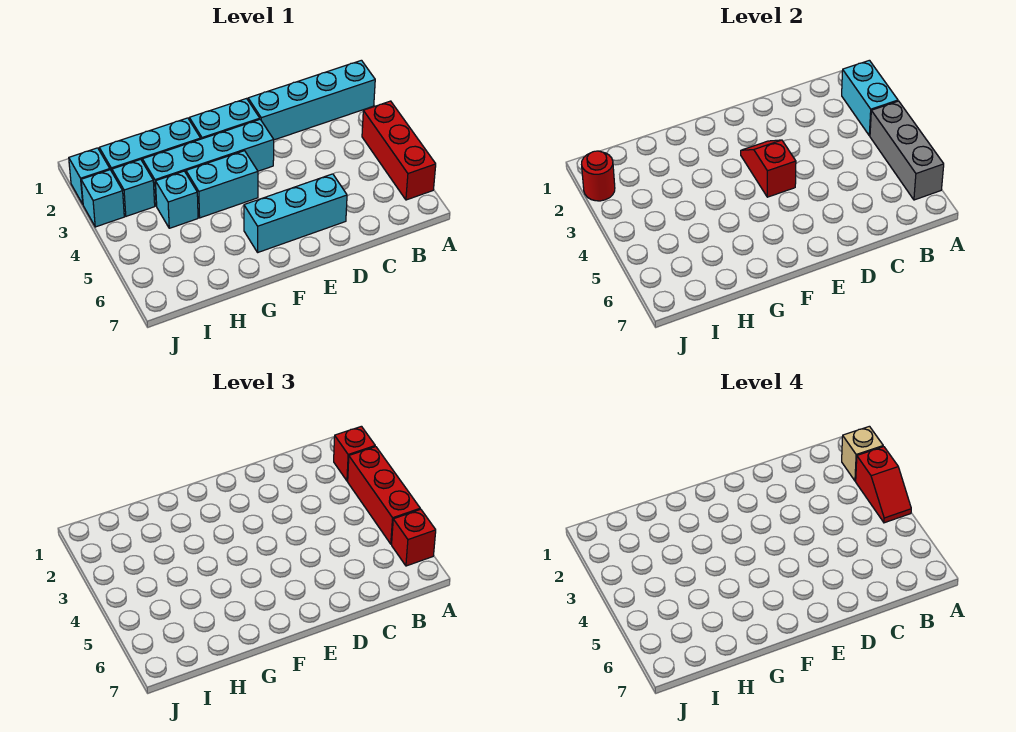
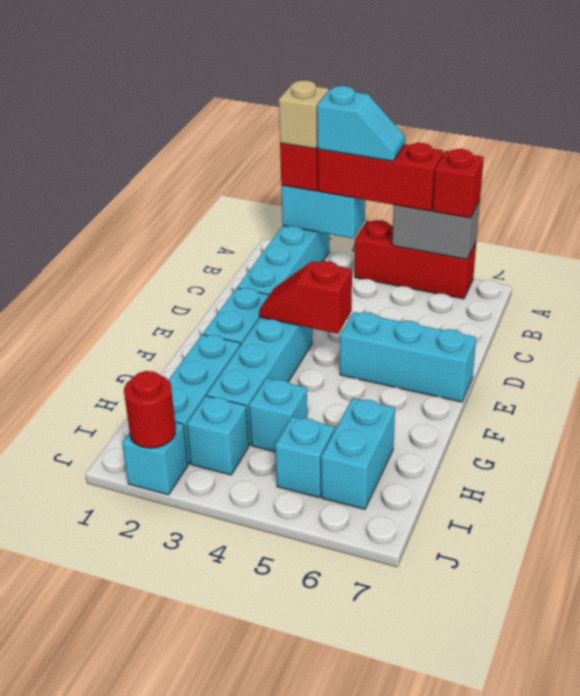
red slope A3:A4 level 4 top 3 -> cyan slope A3:A4 level 4 top 3
grey brick A4:A6 level 2 -> grey brick A5:A6 level 2
cyan brick D6:F6 level 1 -> cyan brick E5:E7 level 1
cyan brick F4:G4 level 1 -> cyan brick H6:I6 level 1
cyan brick J3 level 1 -> cyan brick I5 level 1

